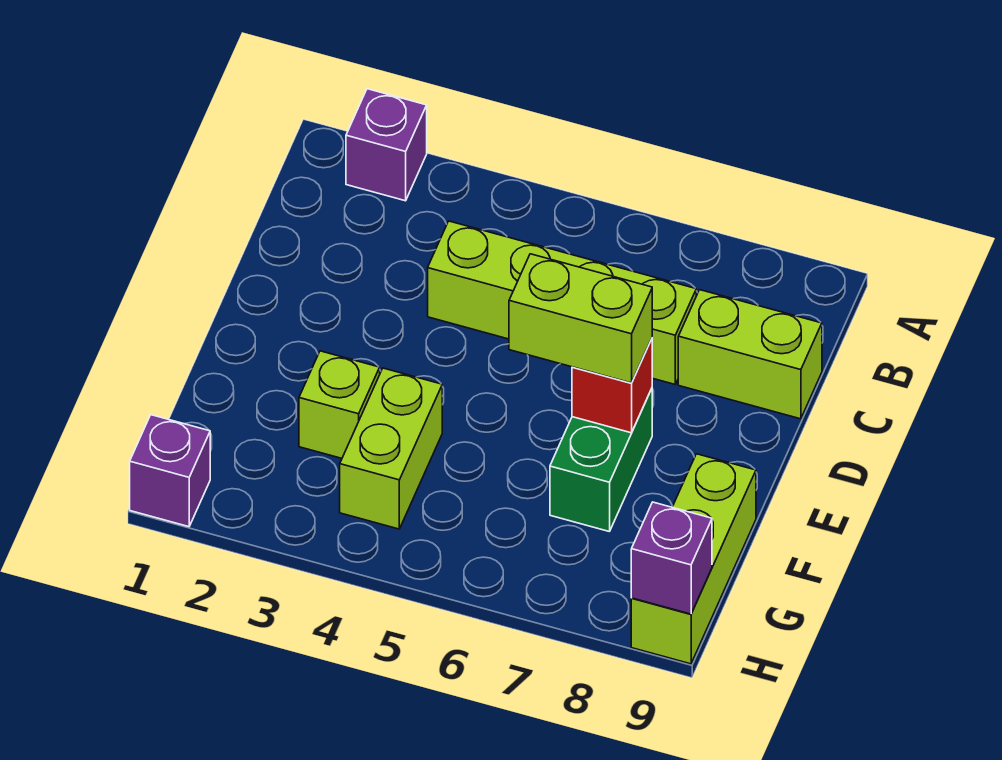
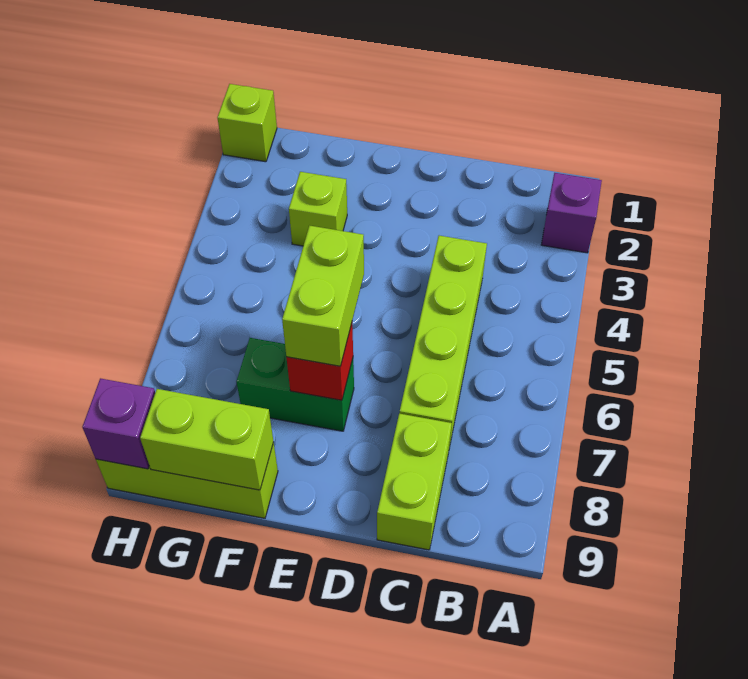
lime brick F4:G4 level 1 -> lime brick F9:G9 level 2
purple brick H1 level 1 -> lime brick H1 level 1

